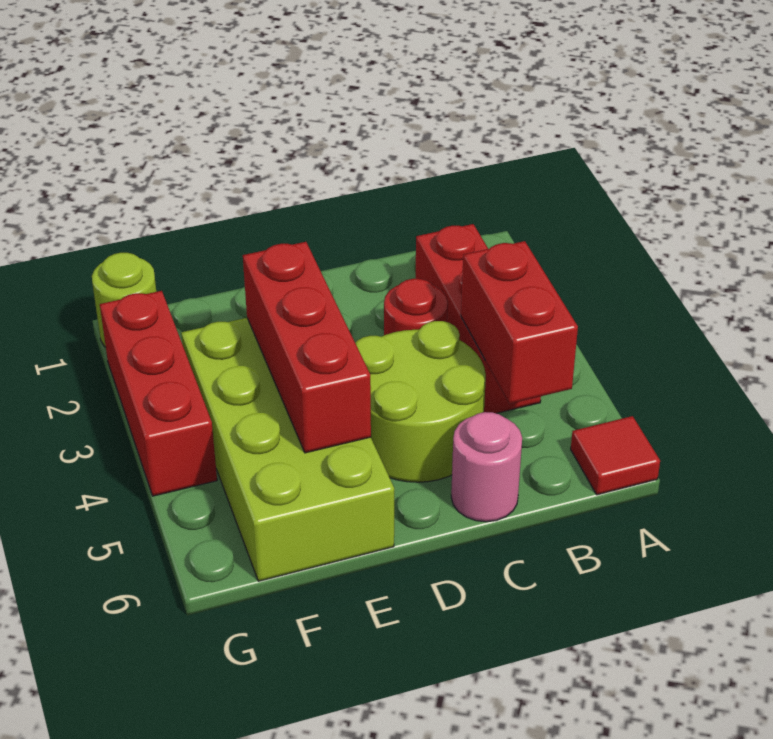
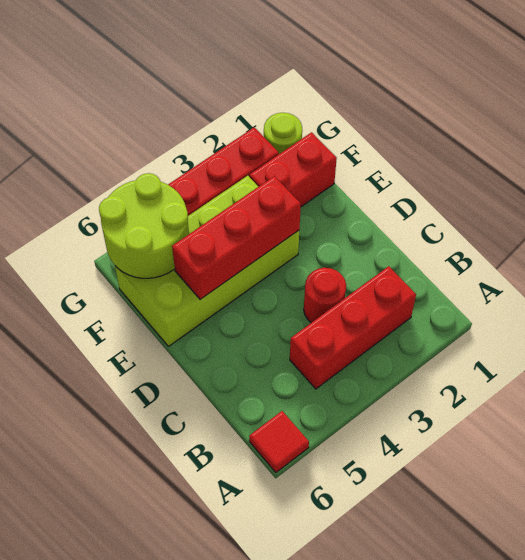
red brick B4:B5 level 2 -> red brick F1:F2 level 1
lime round brick C4:D5 level 1 -> lime round brick F5:G6 level 2
pink round brick C6 level 1 -> none

